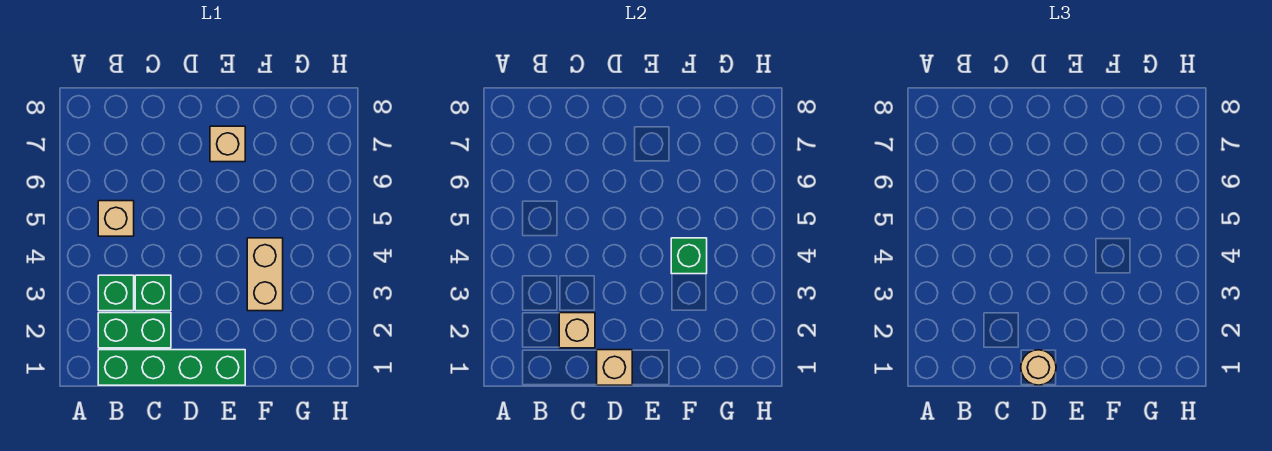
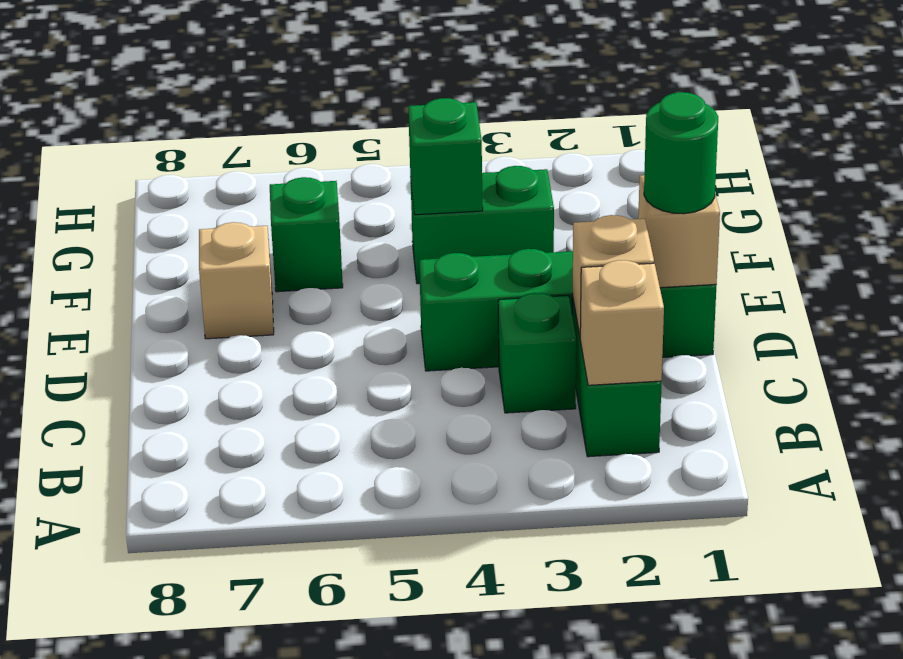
green brick B1:E1 level 1 -> green brick D1:D4 level 1
green brick B3 level 1 -> green brick F6 level 1
tan brick B5 level 1 -> tan brick B2 level 2
tan round brick D1 level 3 -> green round brick D1 level 3
tan brick F3:F4 level 1 -> green brick F3:F4 level 1

